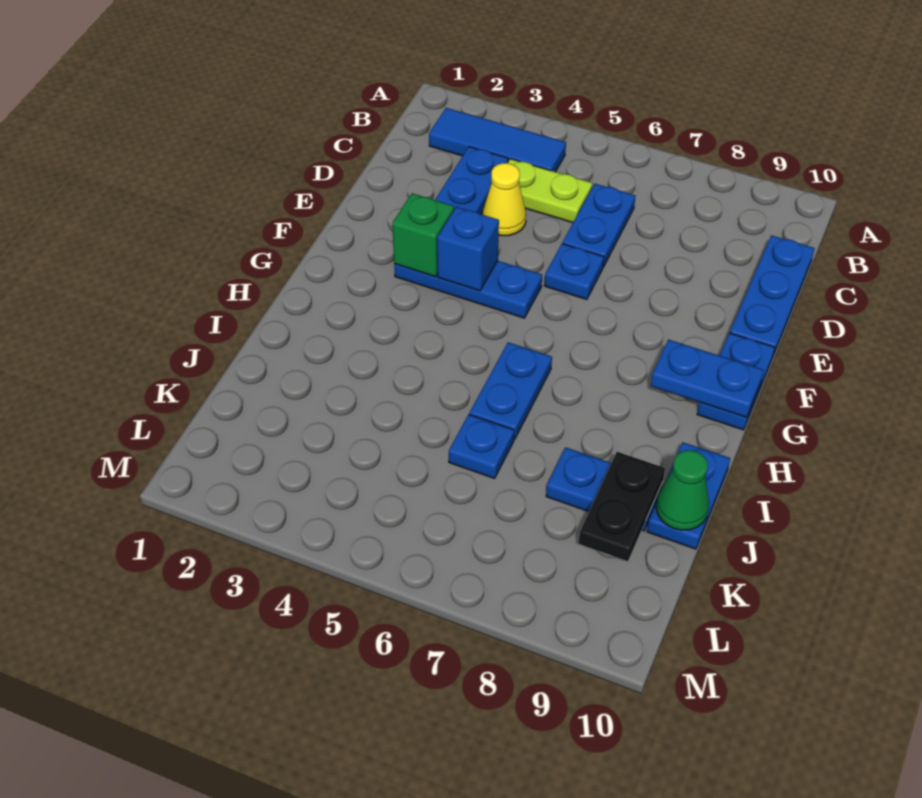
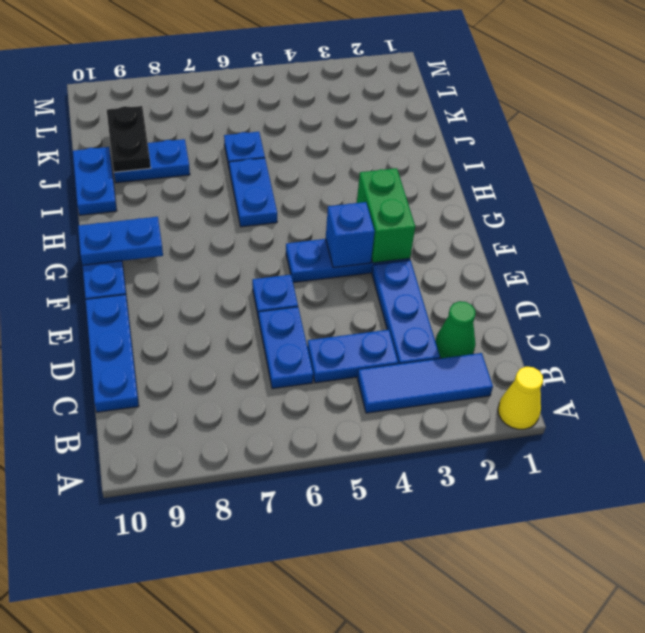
lime plate C4:C5 level 1 -> blue plate C4:C5 level 1
yellow cone D4 level 1 -> yellow cone A1 level 1
green brick F3 level 2 -> green brick F3:G3 level 2
green cone J10 level 2 -> green cone C2 level 1

